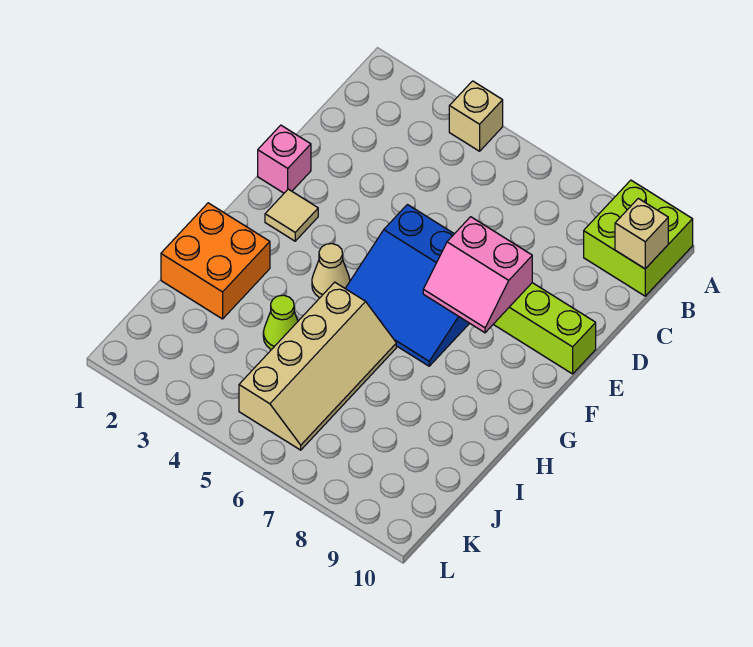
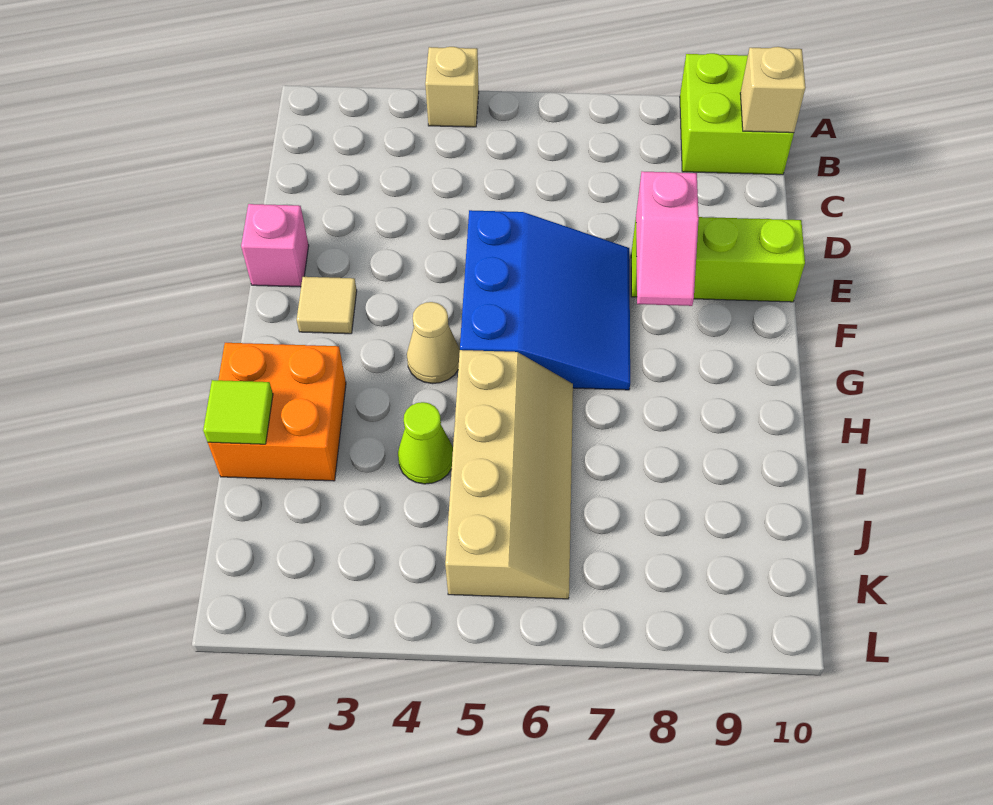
blue slope E5:G7 level 1 top E -> blue slope E5:G7 level 1 top 5
pink slope E7:F8 level 2 top E -> pink slope E8:F8 level 2 top E
none -> lime tile I1 level 2

